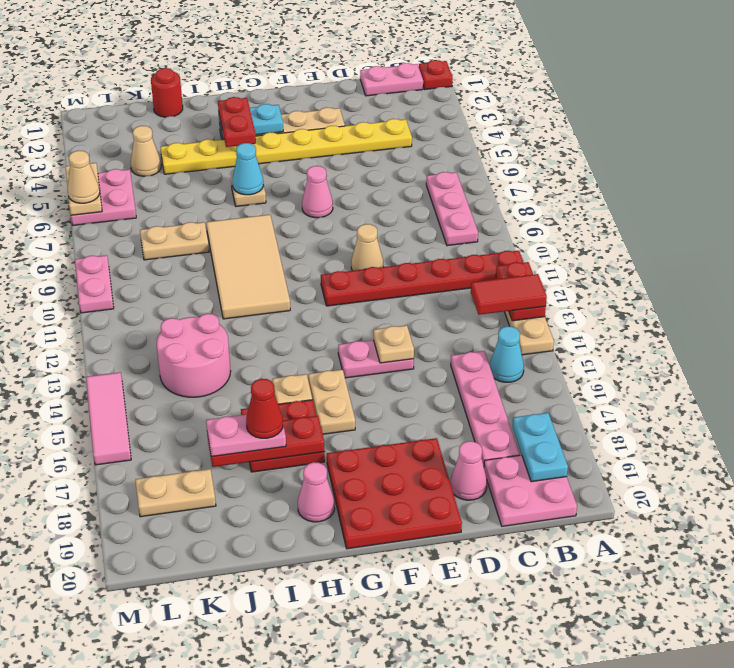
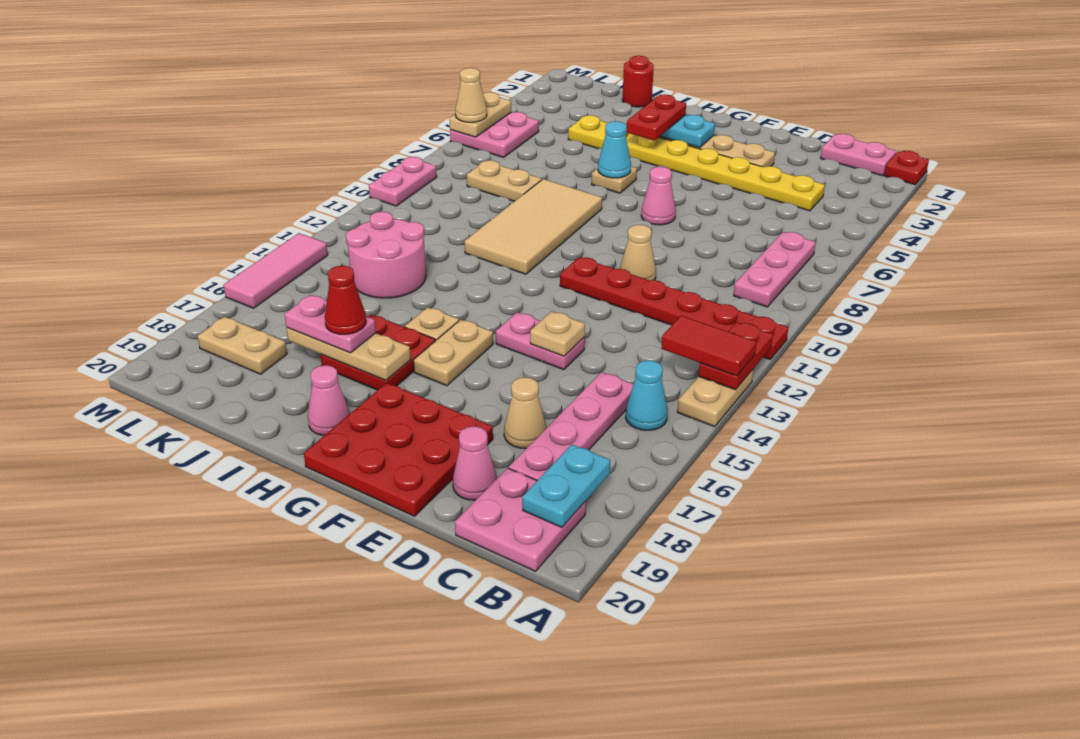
red plate H17:J17 level 2 -> tan plate H17:J17 level 2
tan cone K4 level 1 -> tan cone D17 level 1

